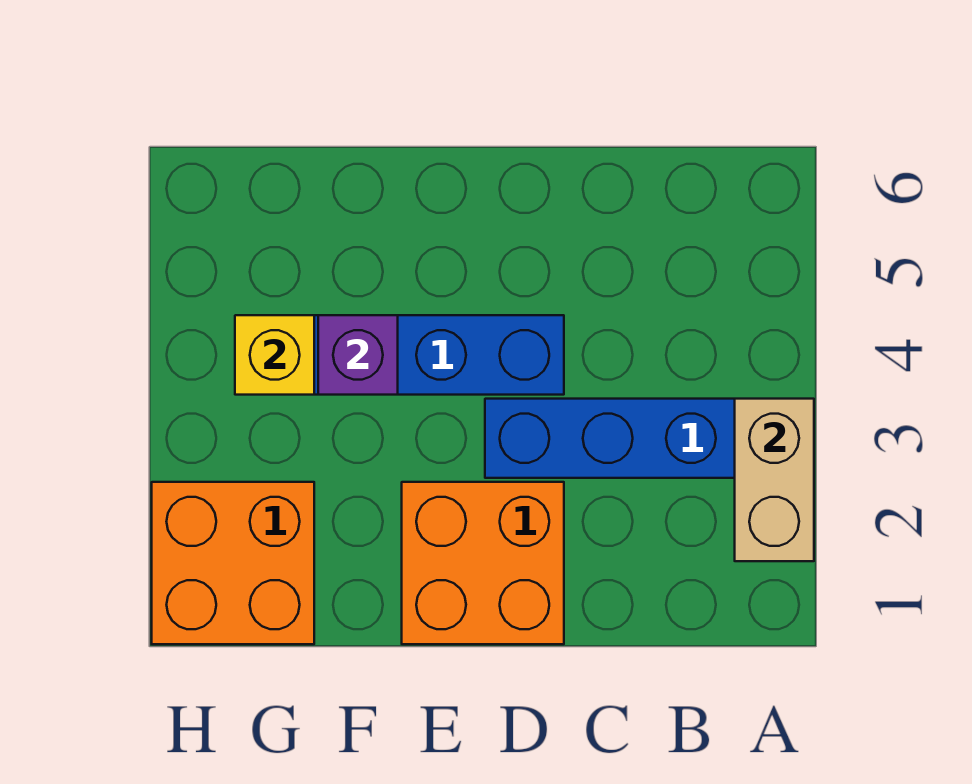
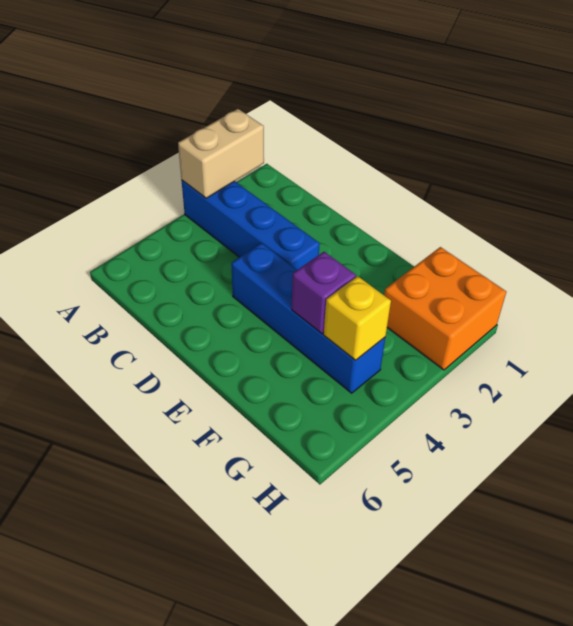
orange brick D1:E2 level 1 -> none

